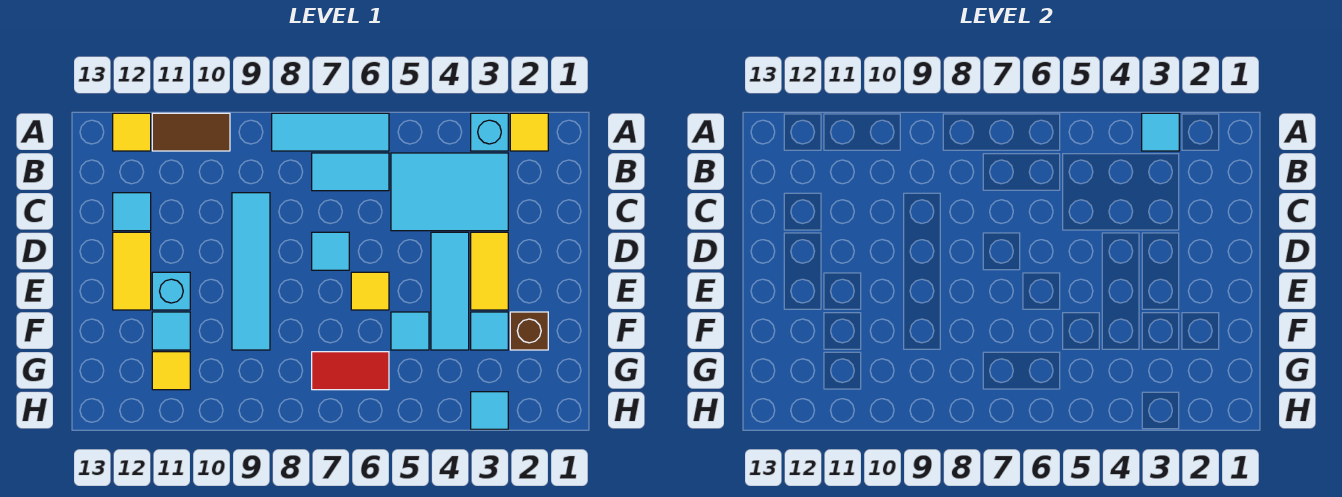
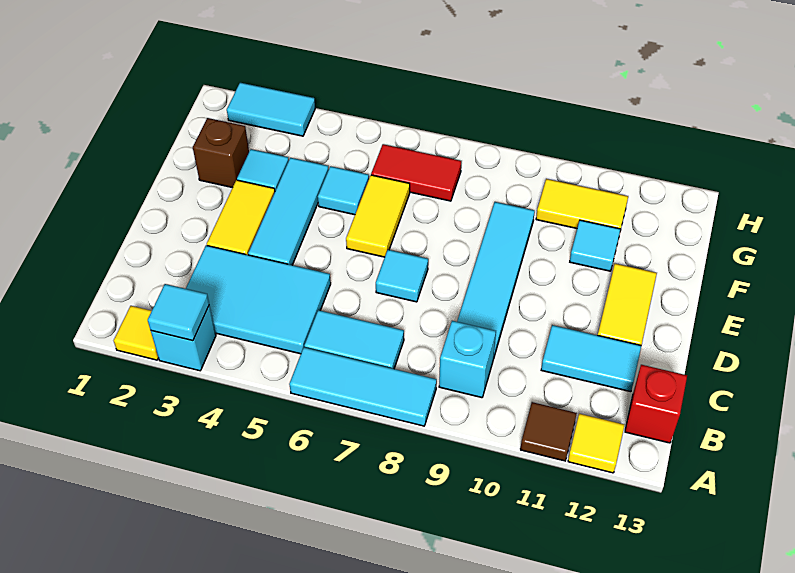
brown tile A10:A11 level 1 -> brown tile A11 level 1
none -> red brick B13 level 1
cyan tile C12 level 1 -> cyan tile C11:C12 level 1
yellow tile E6 level 1 -> yellow tile E6:F6 level 1
cyan brick E11 level 1 -> cyan brick B9 level 1
yellow tile G11 level 1 -> yellow tile G10:G11 level 1
cyan tile H3 level 1 -> cyan tile H2:H3 level 1

